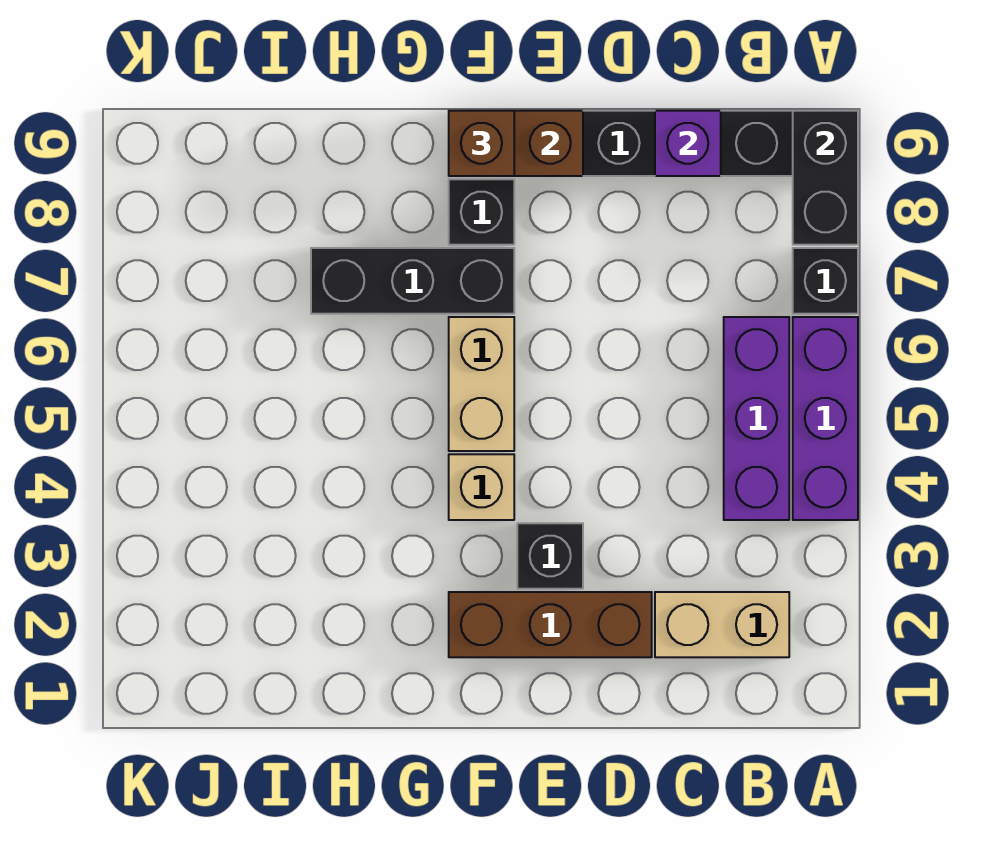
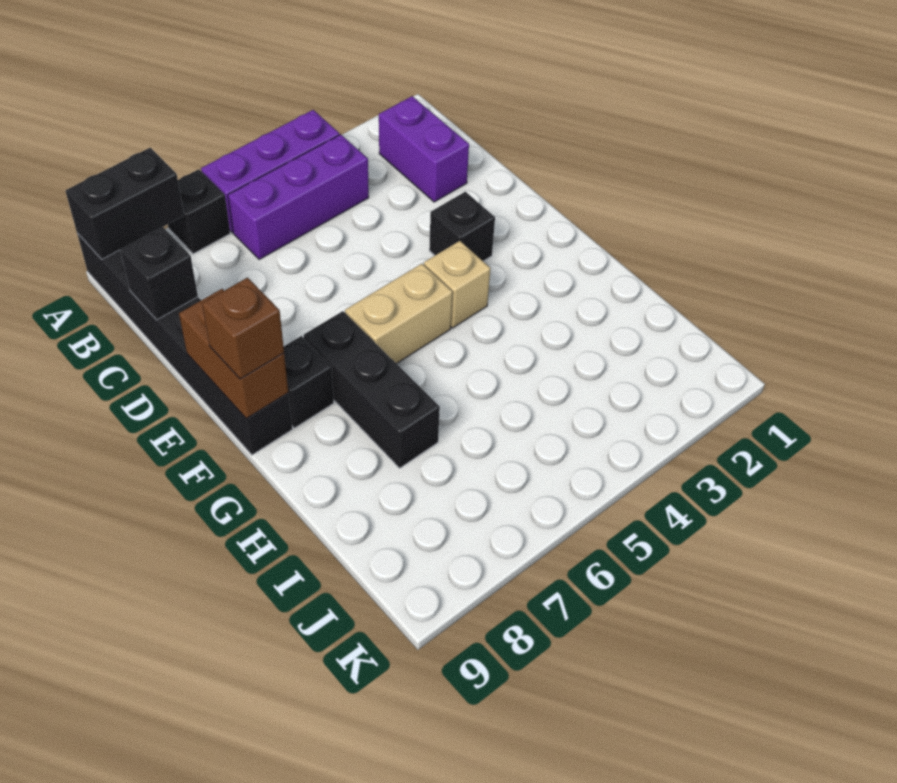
tan brick B2:C2 level 1 -> purple brick B2:C2 level 1
purple brick C9 level 2 -> black brick C9 level 2
brown brick D2:F2 level 1 -> none

